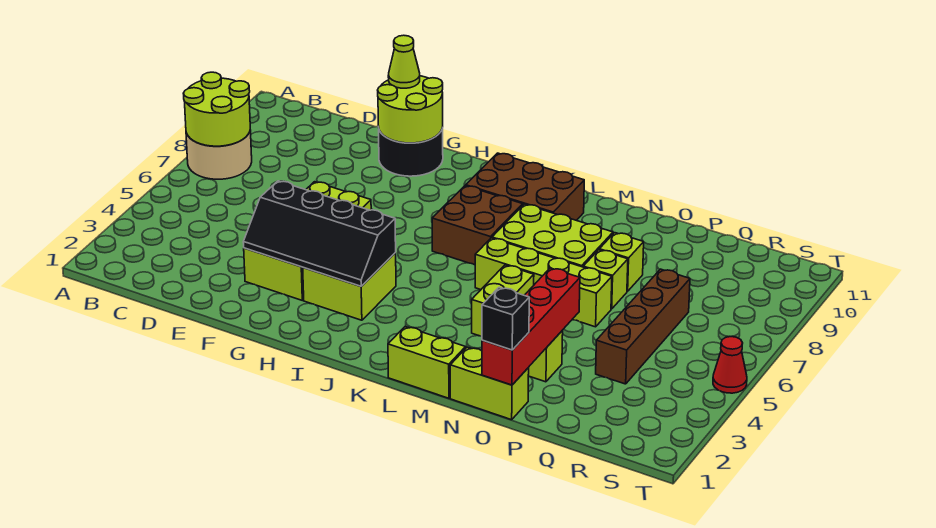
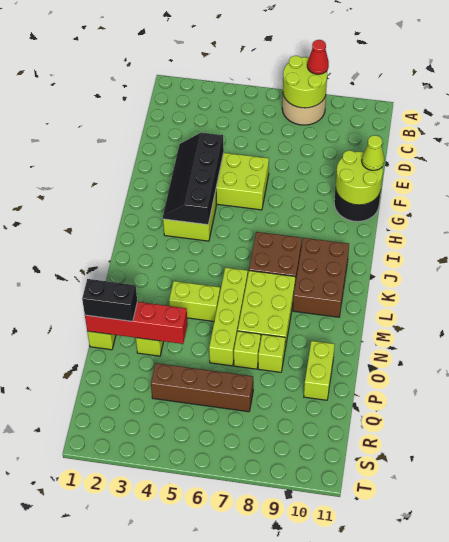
lime brick L1:M1 level 1 -> lime brick O10:P10 level 1
black brick O1 level 3 -> black brick O1:O2 level 3
red cone T5 level 1 -> red cone A8 level 3

